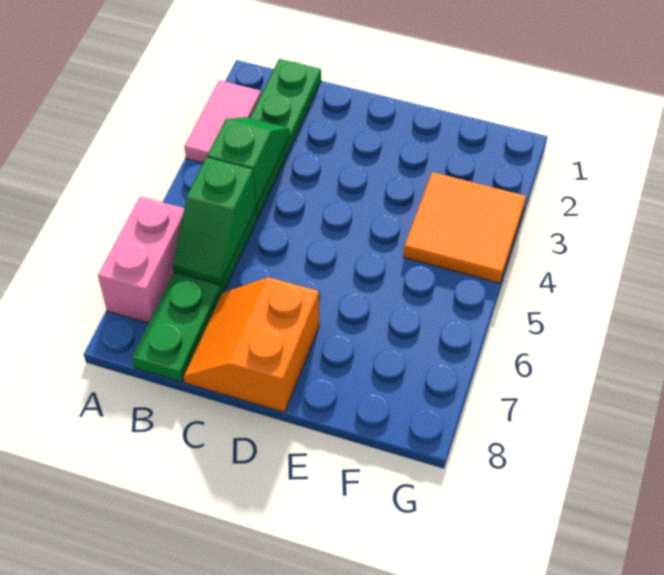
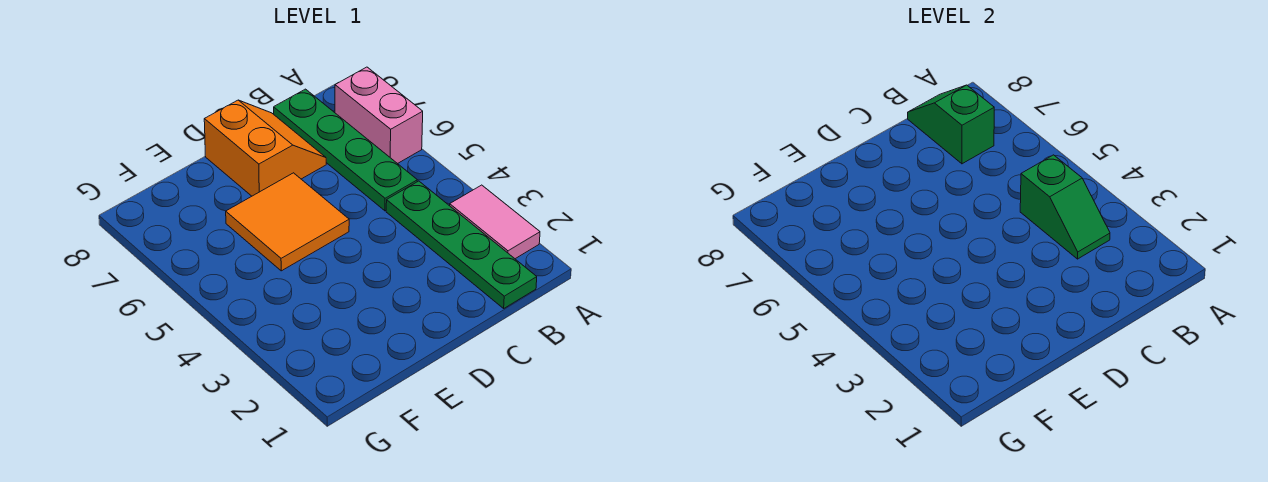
green slope B5:B6 level 2 top 5 -> green slope B7:B8 level 2 top 7
orange tile F3:G4 level 1 -> orange tile D5:E6 level 1

